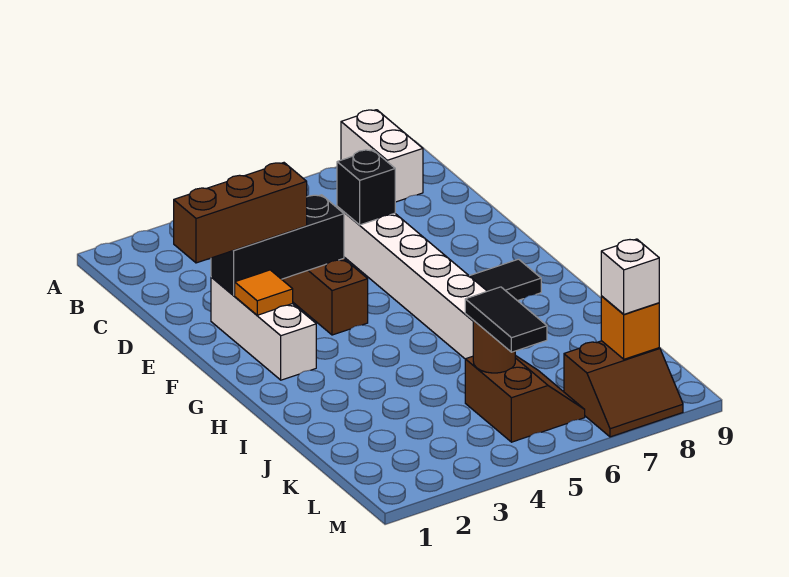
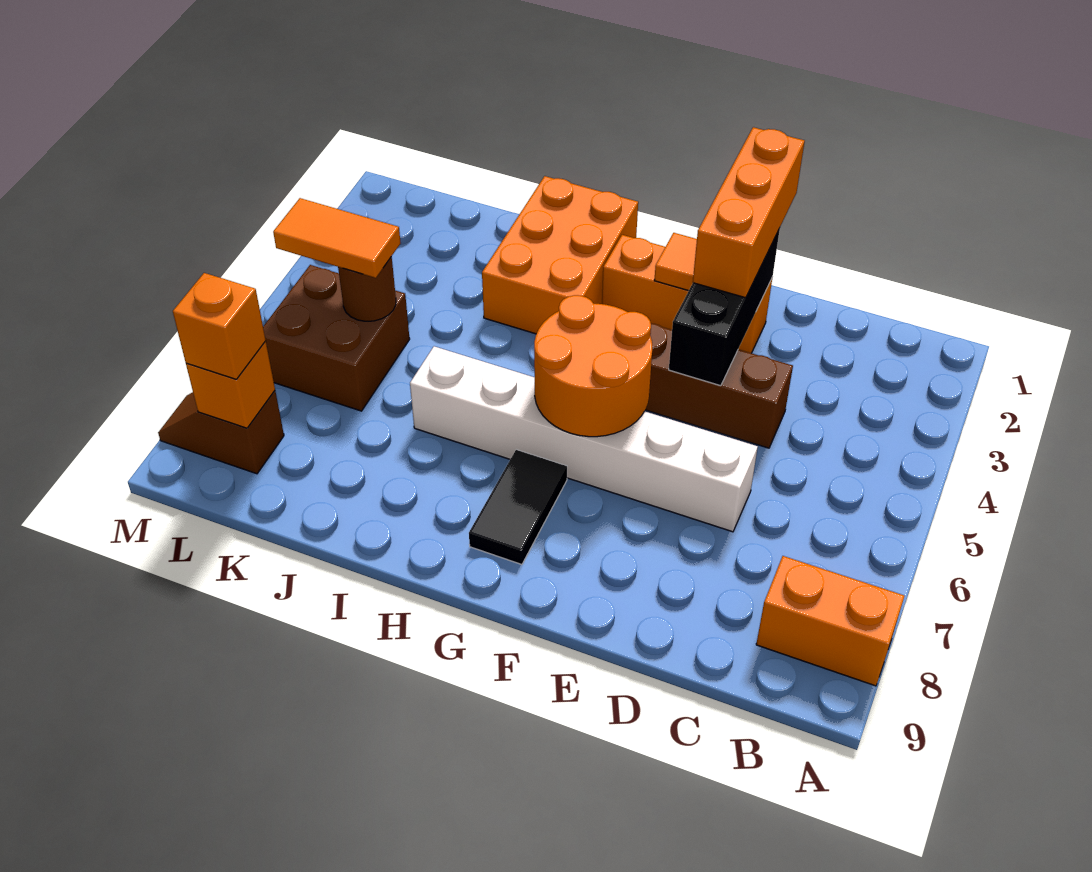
white brick A8:B8 level 1 -> orange brick A8:B8 level 1
black brick D6 level 2 -> none
brown brick E1:E3 level 3 -> orange brick E1:E3 level 3
white brick E2:G2 level 1 -> orange brick E2:G2 level 1
none -> orange round brick F5:G6 level 2
none -> orange brick H1:I3 level 1
brown slope K5:L6 level 1 top 5 -> brown brick K5:L6 level 1
black tile K5:L5 level 3 -> orange tile K5:L5 level 3
brown slope L7:M8 level 1 top L -> brown slope L8:M8 level 1 top L
white brick L8 level 3 -> orange brick L8 level 3

